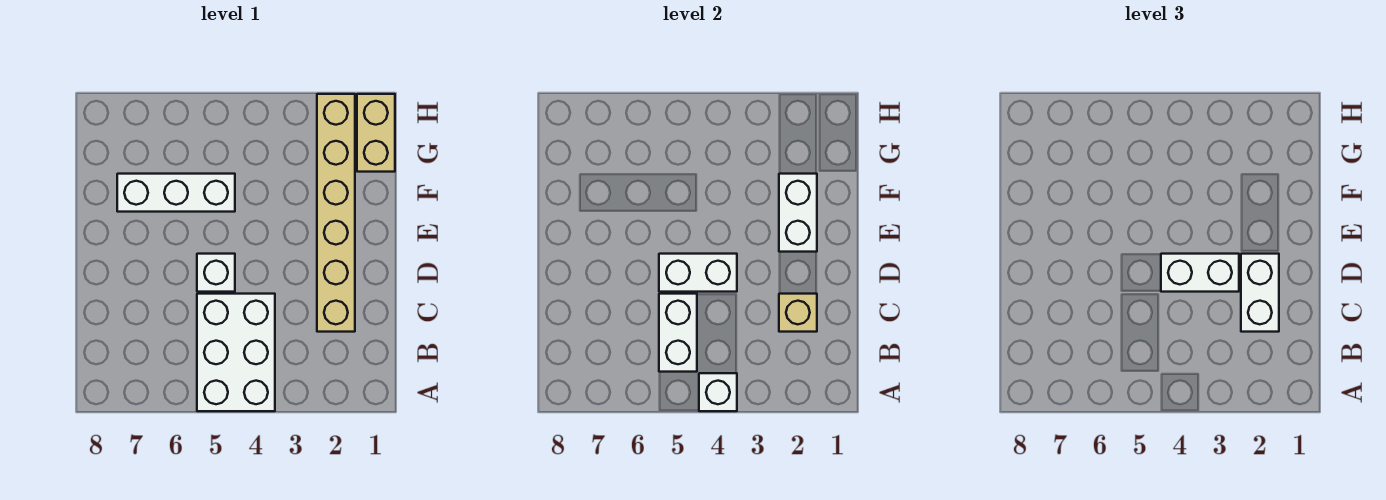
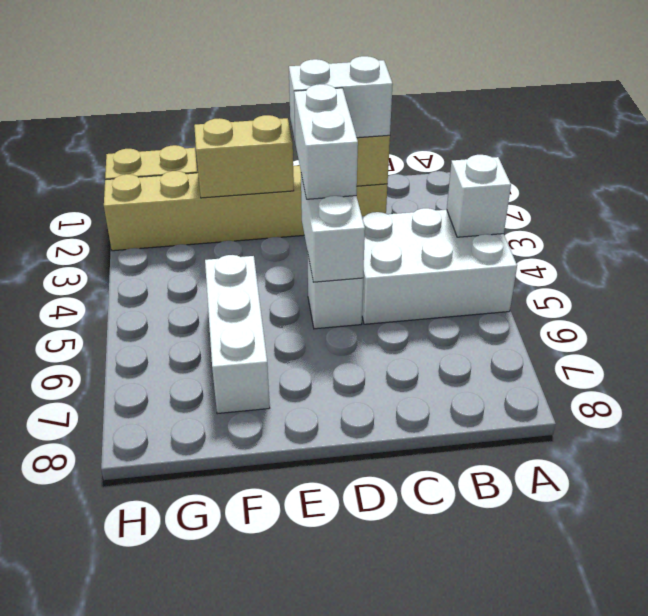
white brick B5:C5 level 2 -> none
white brick E2:F2 level 2 -> tan brick E2:F2 level 2

